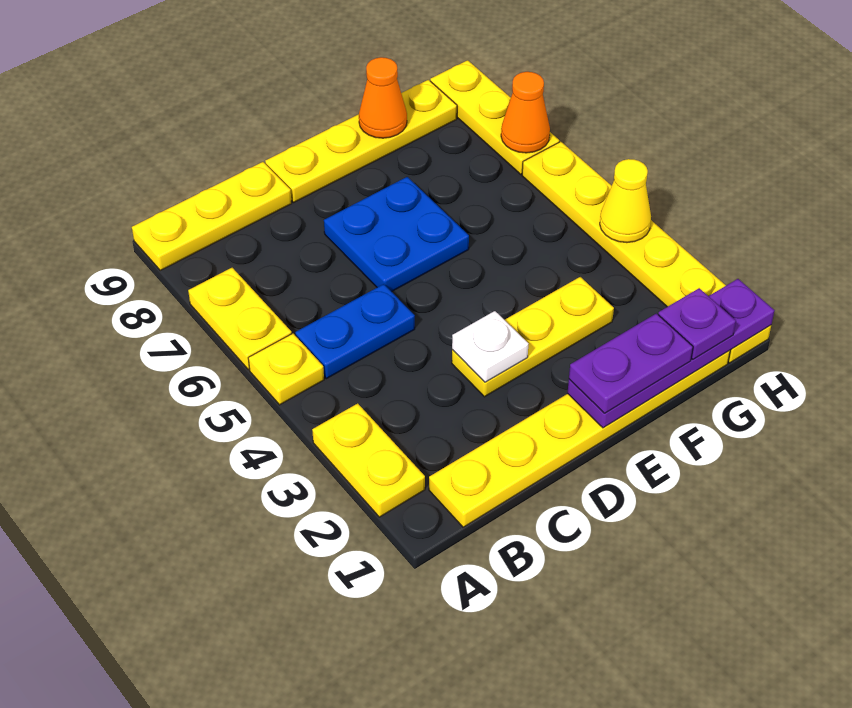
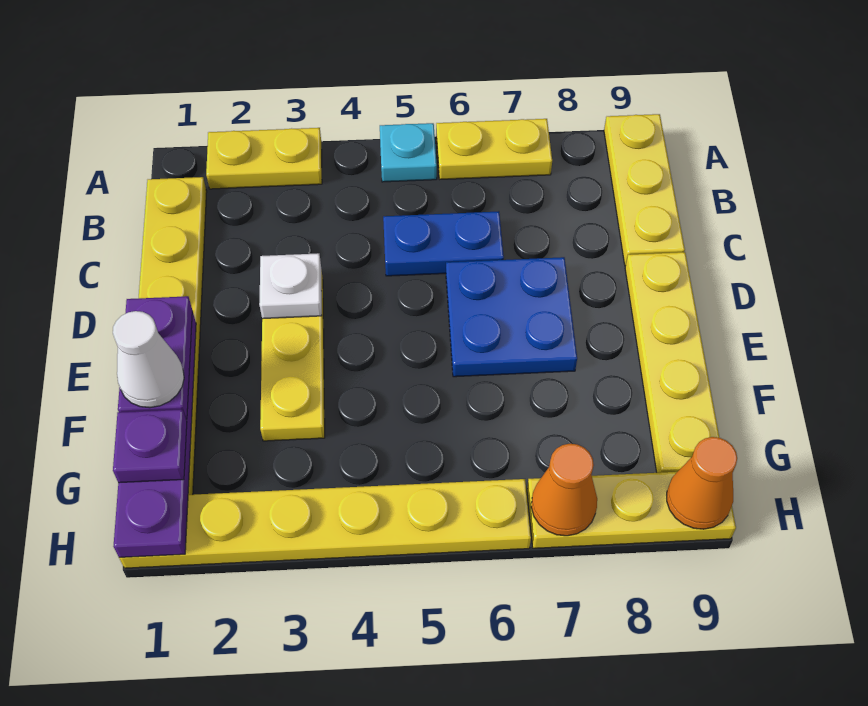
yellow plate A5 level 1 -> cyan plate A5 level 1
blue plate B5:C5 level 1 -> blue plate C5:C6 level 1
none -> white cone F1 level 4
orange cone F9 level 2 -> orange cone H9 level 2
yellow cone H4 level 2 -> none

